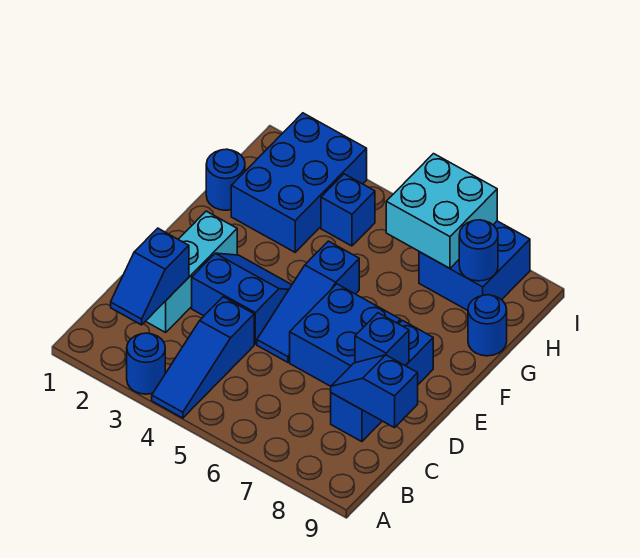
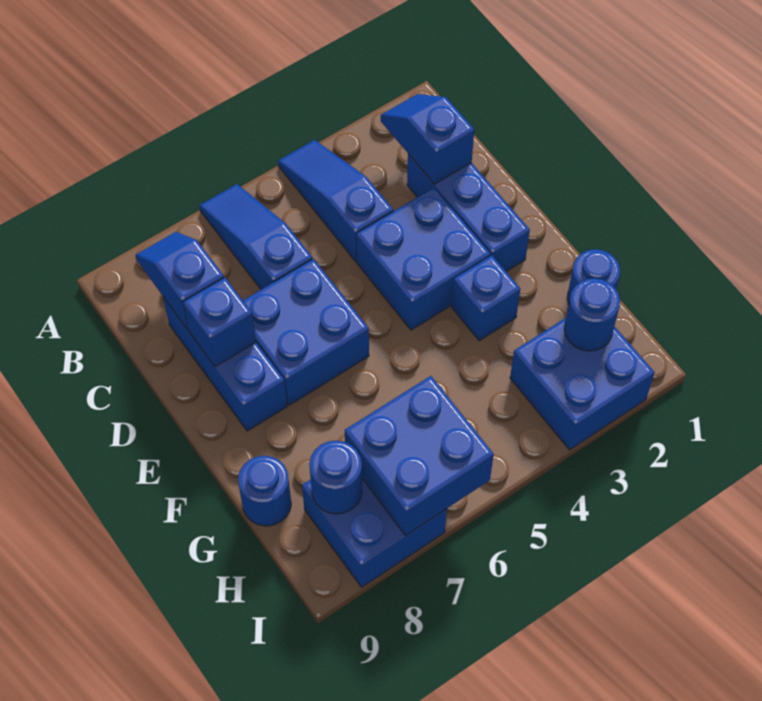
blue round brick A3 level 1 -> blue round brick H2 level 2
cyan brick C2:E2 level 1 -> blue brick C2:E2 level 1
blue slope C8:C9 level 2 top 9 -> blue slope B8:C8 level 2 top C
blue slope D3:E4 level 1 top D -> blue brick D3:E4 level 1
blue slope D5:F5 level 1 top F -> blue slope A6:C6 level 1 top C
blue brick G2:I3 level 1 -> blue brick H2:I3 level 1
blue brick H4 level 1 -> blue brick F3 level 1
cyan brick H6:I7 level 2 -> blue brick H6:I7 level 2

